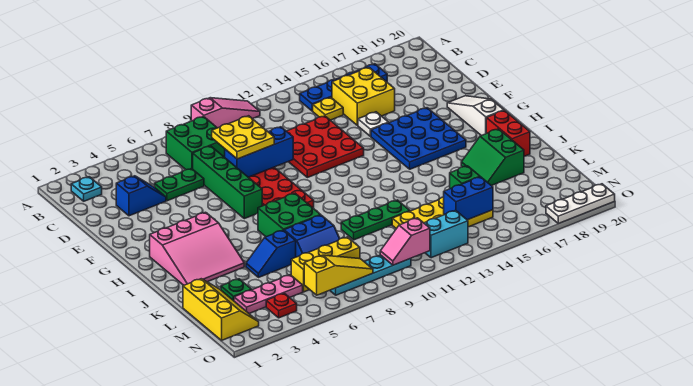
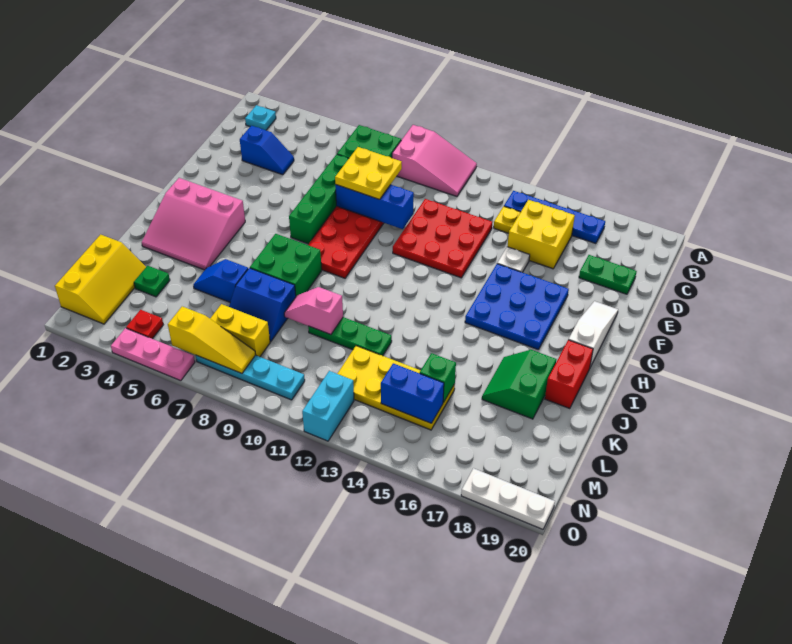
pink slope A9:A11 level 1 top 9 -> pink slope A9:B11 level 1 top 9
green plate D5:D6 level 1 -> green plate D18:D19 level 1
pink plate M3:M5 level 1 -> pink plate O4:O6 level 1
yellow brick M6:M8 level 1 -> yellow brick M7:M8 level 1
pink slope N10:N11 level 2 top 11 -> pink slope K9:K10 level 2 top 10
cyan brick N12:N13 level 1 -> cyan brick N12:O12 level 1

